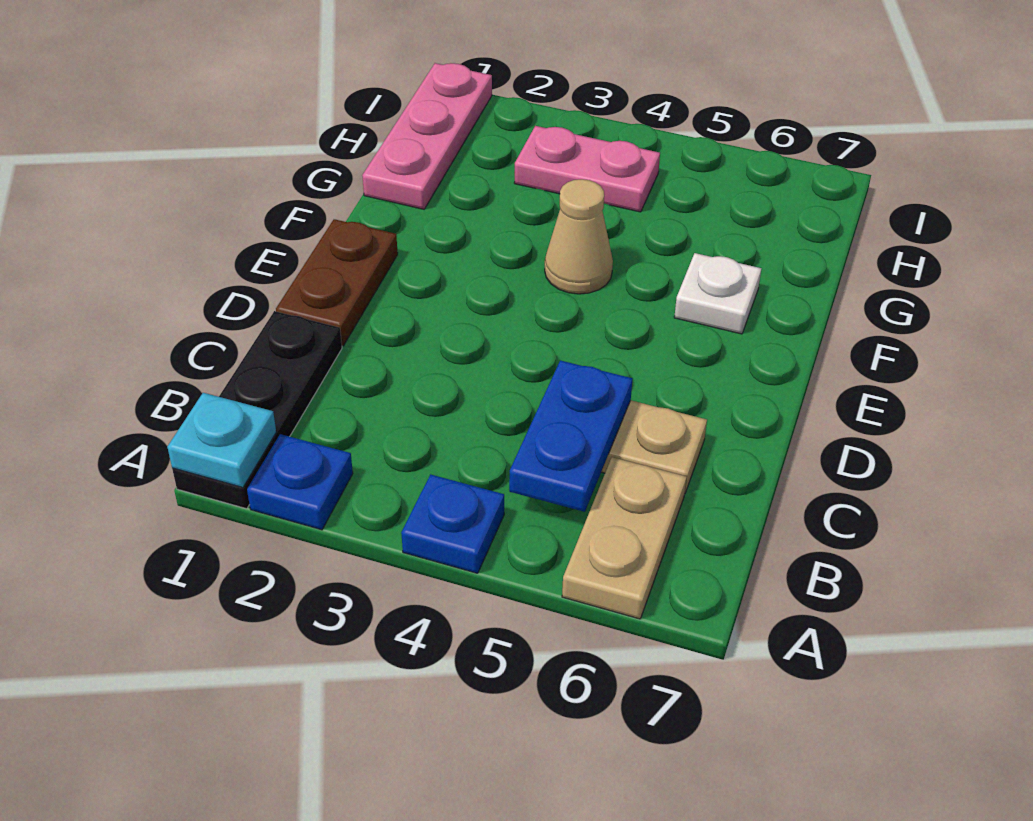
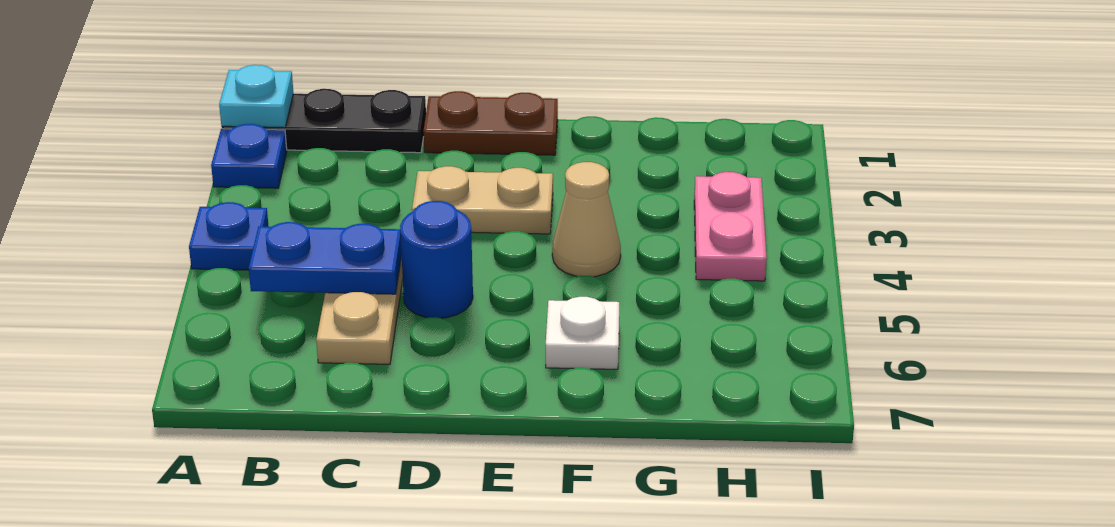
tan plate A6:B6 level 1 -> tan plate D3:E3 level 1
none -> blue round brick D5 level 1
pink plate G1:I1 level 1 -> none

